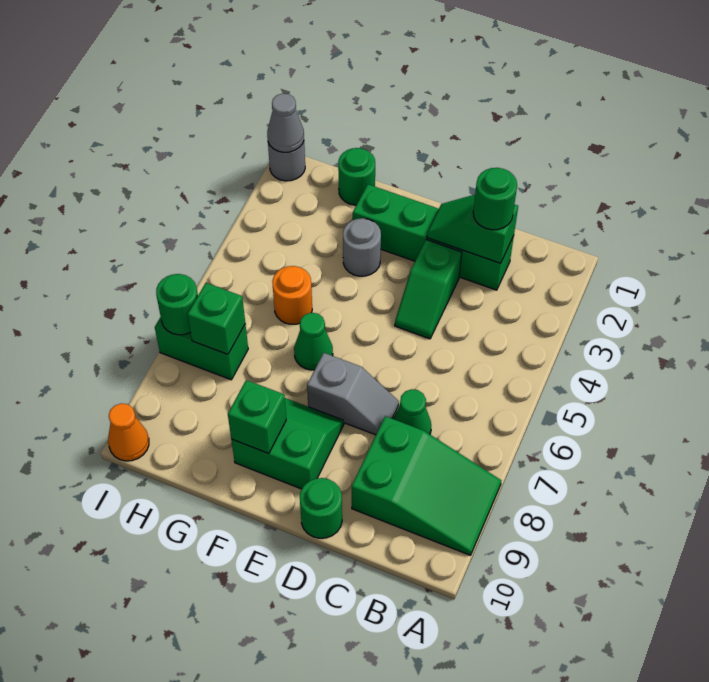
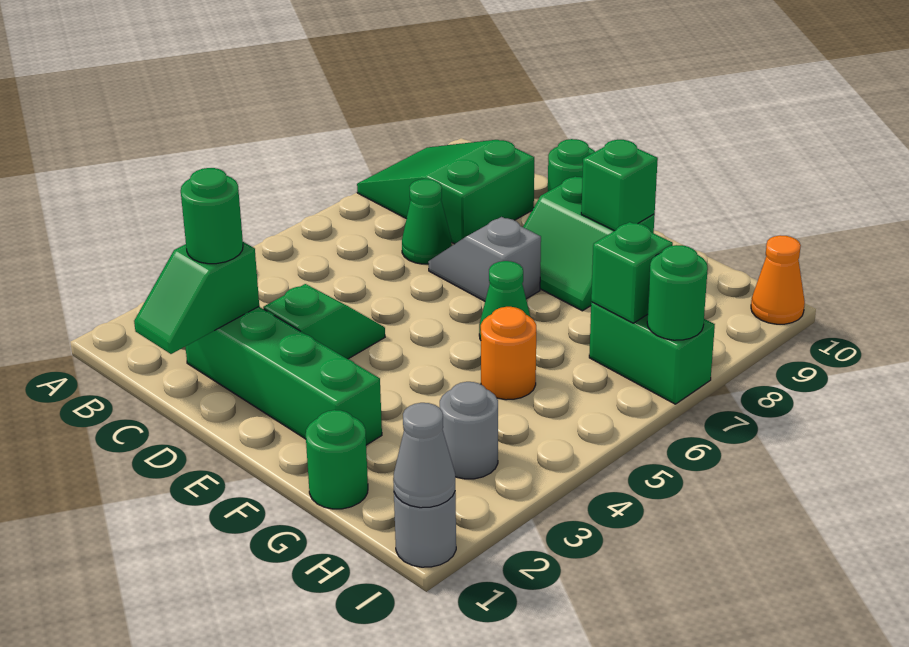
green slope C2:D2 level 2 top C -> green slope C1:C2 level 2 top 2
grey round brick F3 level 1 -> grey round brick H3 level 1

